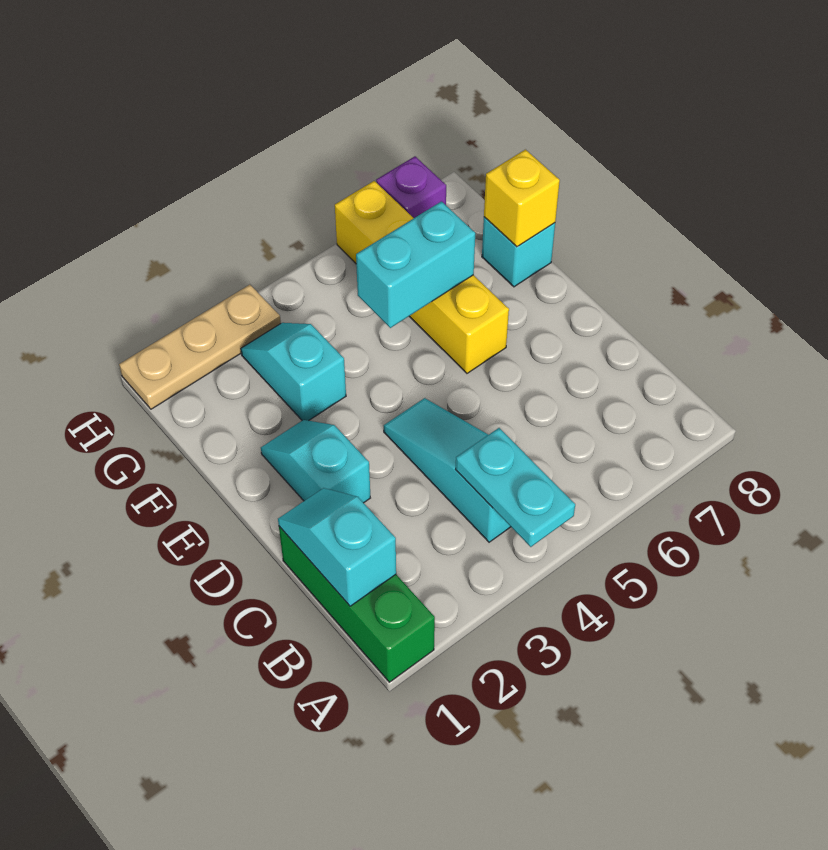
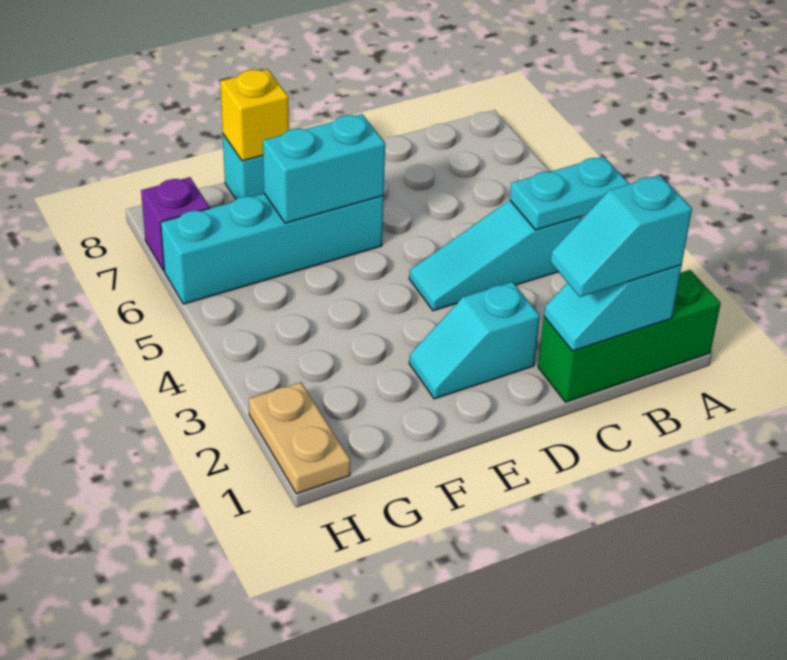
yellow brick E6:H6 level 1 -> cyan brick E6:H6 level 1
cyan slope F3:G3 level 1 top F -> cyan slope B1:C1 level 3 top B
cyan brick F5:F6 level 2 -> cyan brick E6:F6 level 2
tan plate H1:H3 level 1 -> tan plate H1:H2 level 1

